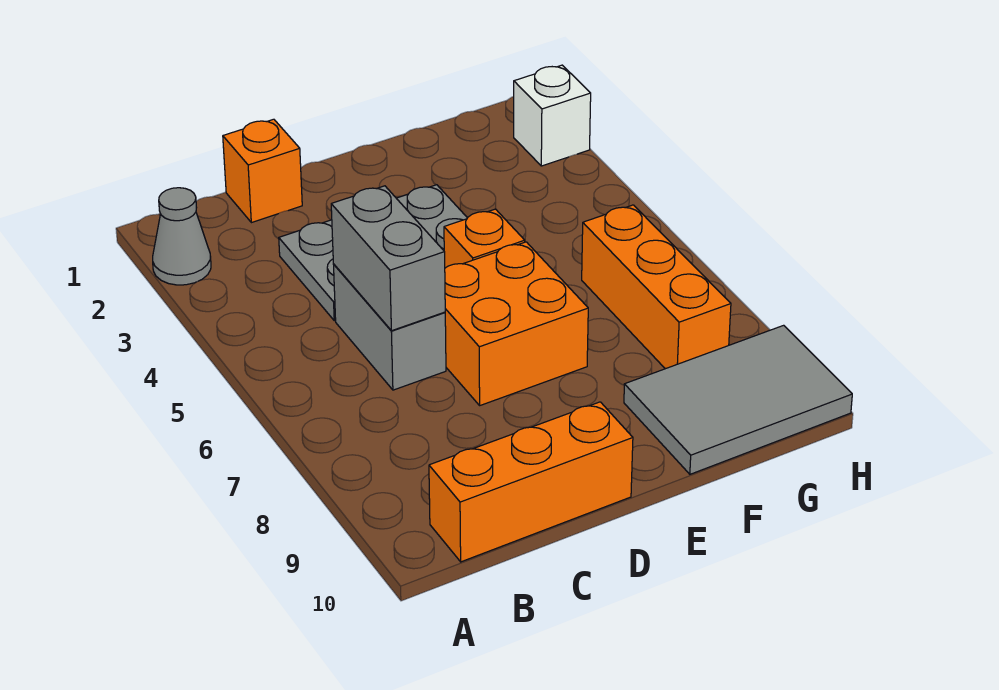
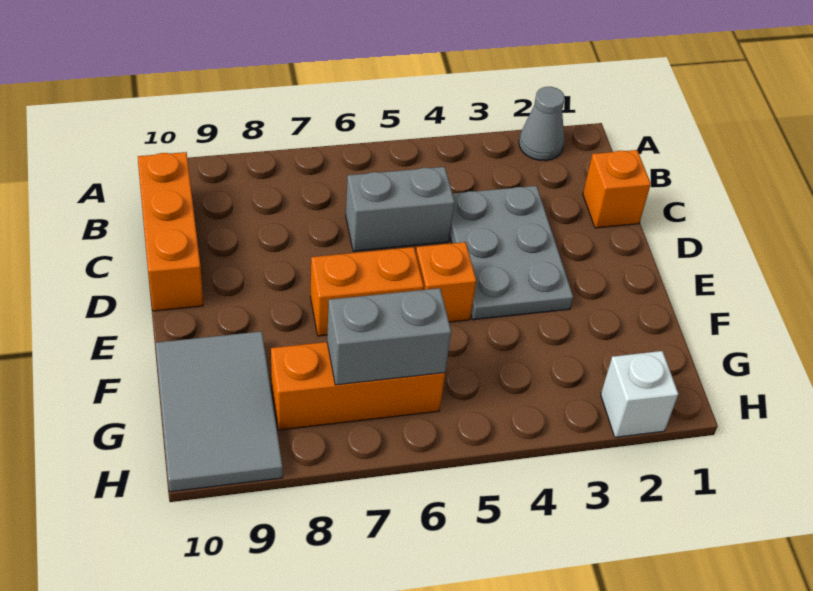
grey brick C5:C6 level 2 -> grey brick G6:G7 level 2
orange brick D6:E7 level 1 -> orange brick E6:E7 level 1

